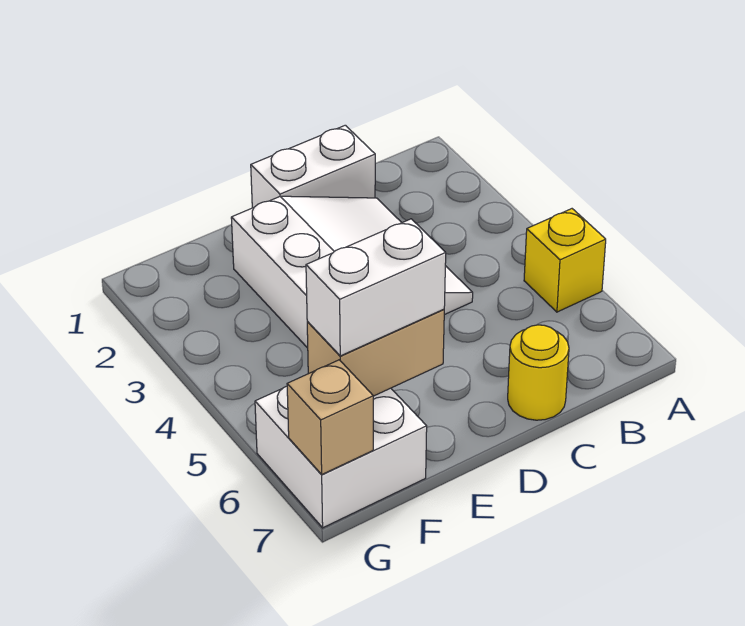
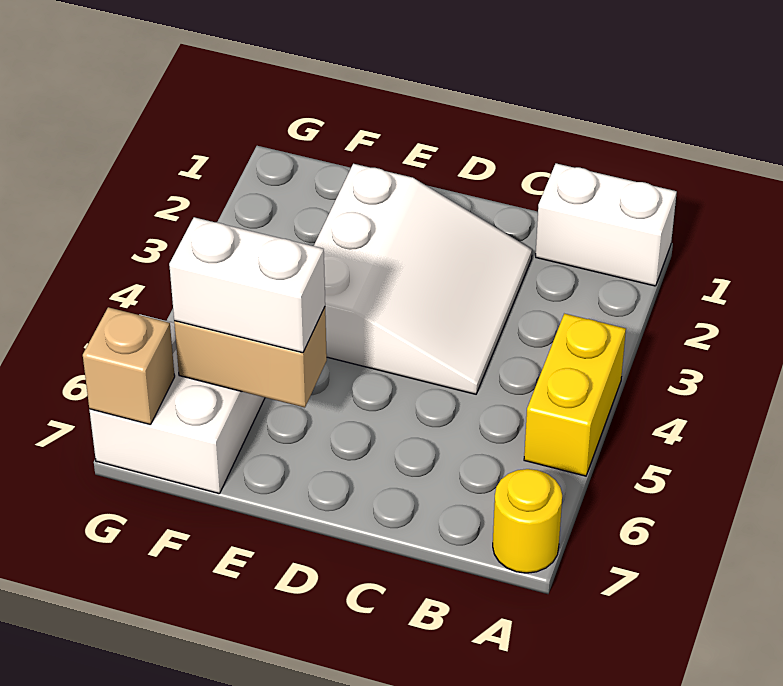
yellow brick A5 level 1 -> yellow brick A4:A5 level 1
white brick C1:D1 level 1 -> white brick A1:B1 level 1
yellow round brick C7 level 1 -> yellow round brick A7 level 1

